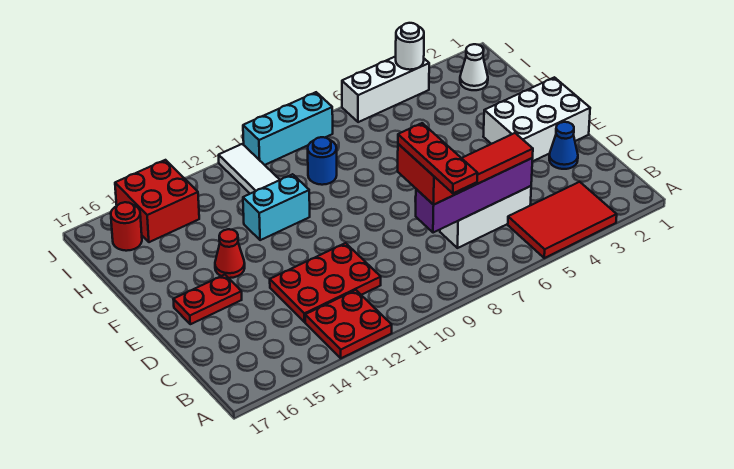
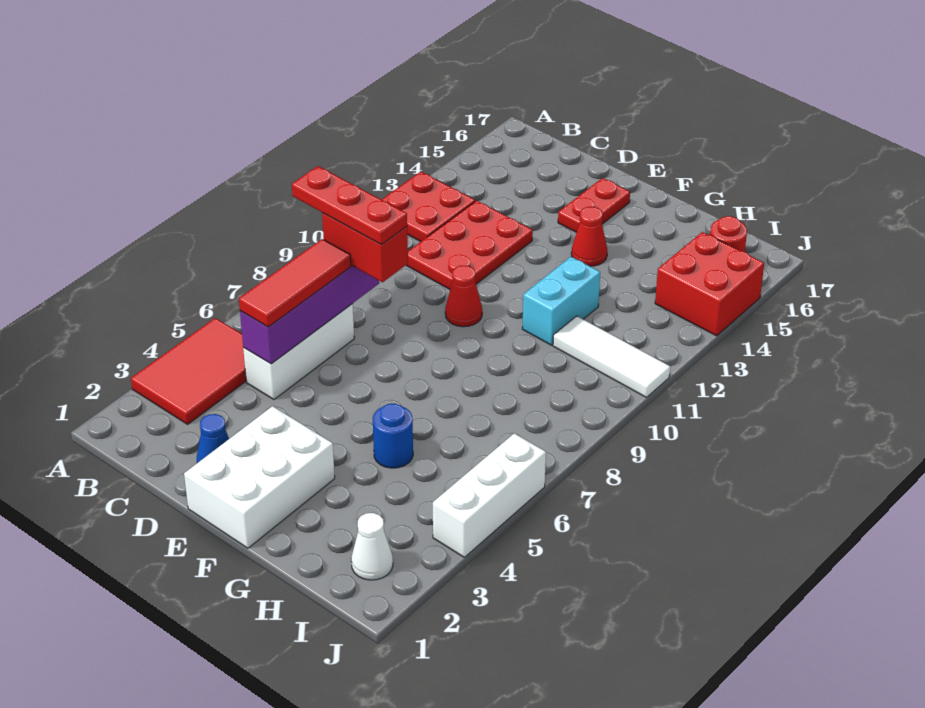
none -> red cone E10 level 1
blue round brick H9 level 1 -> blue round brick G5 level 1
white round brick J4 level 2 -> none
cyan brick J8:J10 level 1 -> none

